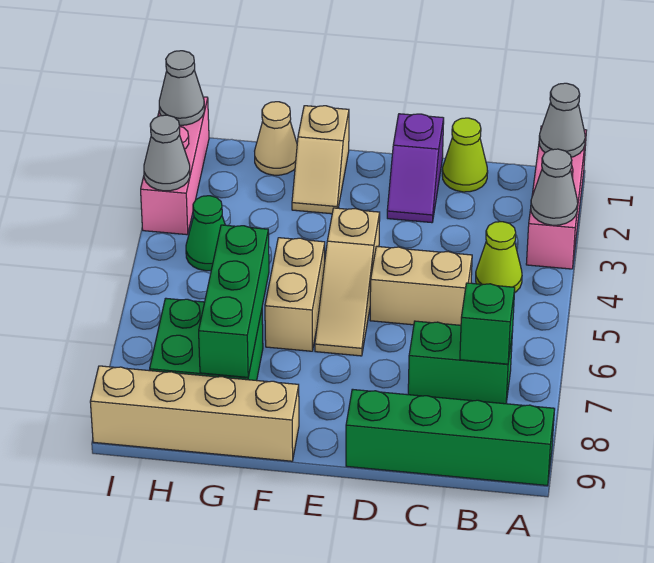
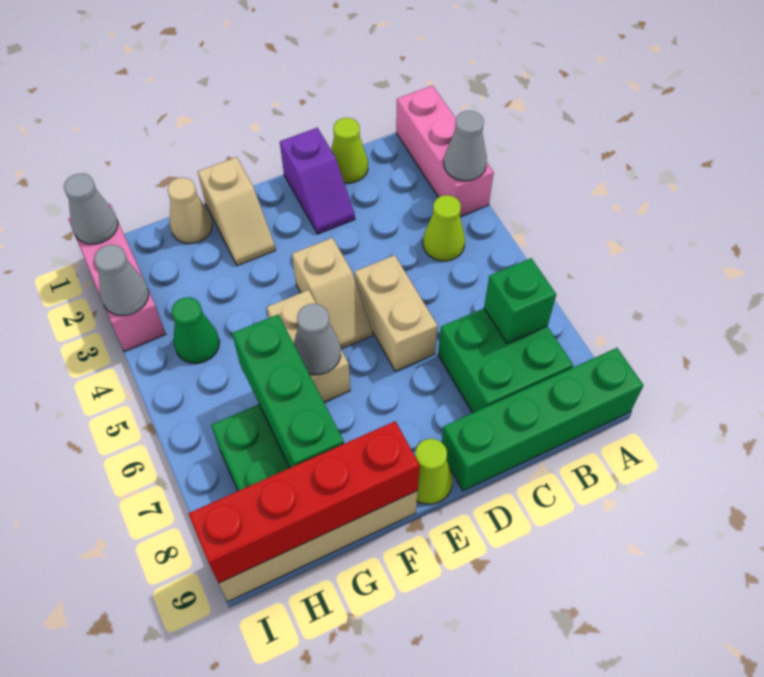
grey cone A1 level 2 -> grey cone F6 level 2
green brick B7:C7 level 1 -> green brick B7:C8 level 1
tan brick C5:D5 level 1 -> tan brick D5:D6 level 1
tan slope E4:E6 level 1 top 4 -> tan slope E4:E5 level 1 top 4
none -> lime cone E9 level 1
none -> red brick F9:I9 level 2

